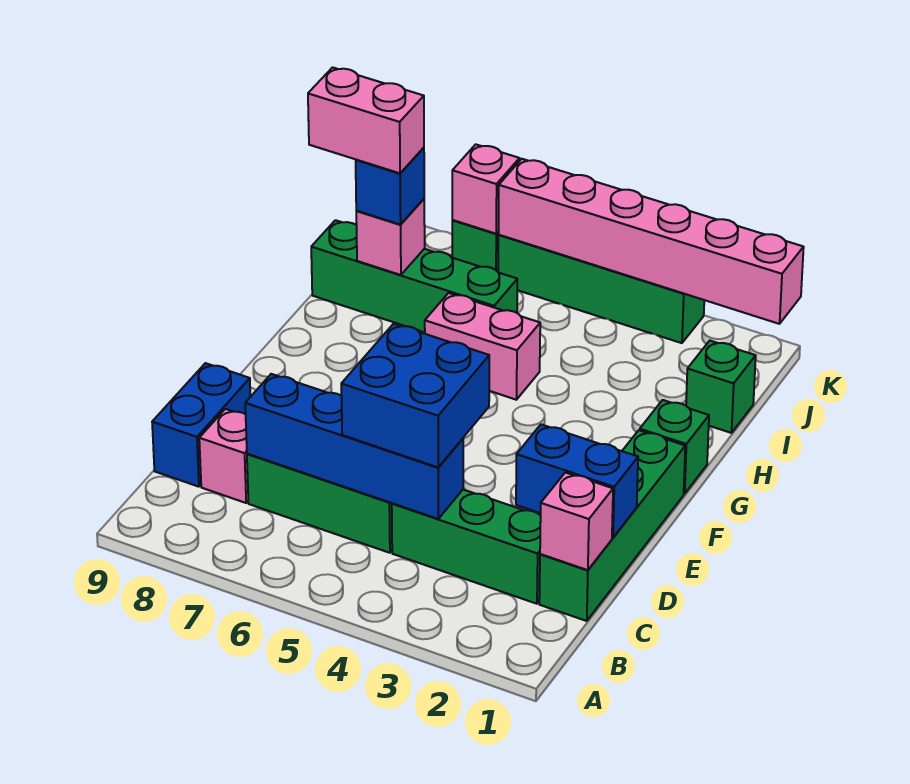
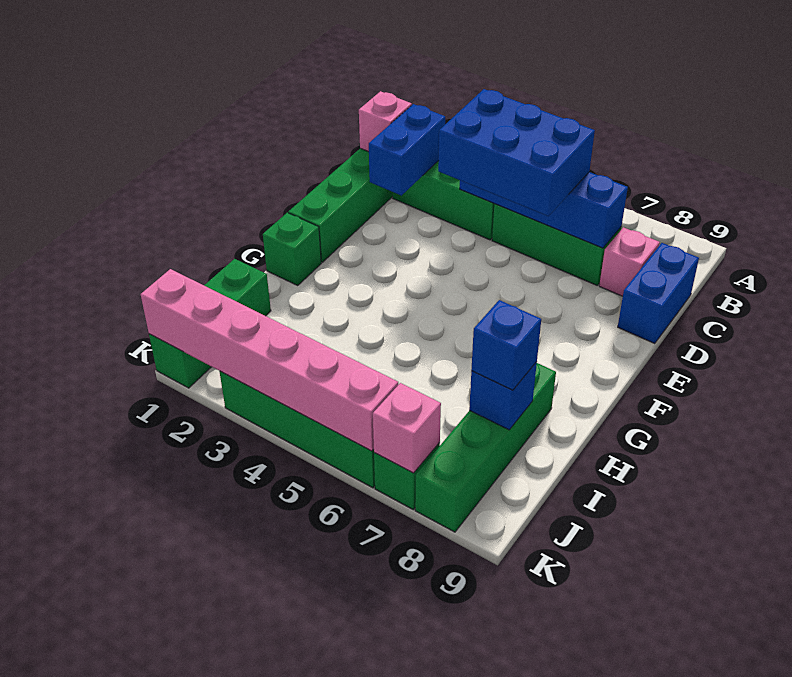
blue brick C4:D5 level 3 -> blue brick C4:D6 level 3
blue brick D1:D2 level 2 -> blue brick C2:D2 level 2
pink brick H5:H6 level 1 -> none
green brick I1 level 1 -> green brick I1:K1 level 1
green brick I6:I9 level 1 -> green brick H8:K8 level 1
pink brick I8 level 2 -> blue brick I8 level 2
pink brick I8:I9 level 4 -> none

